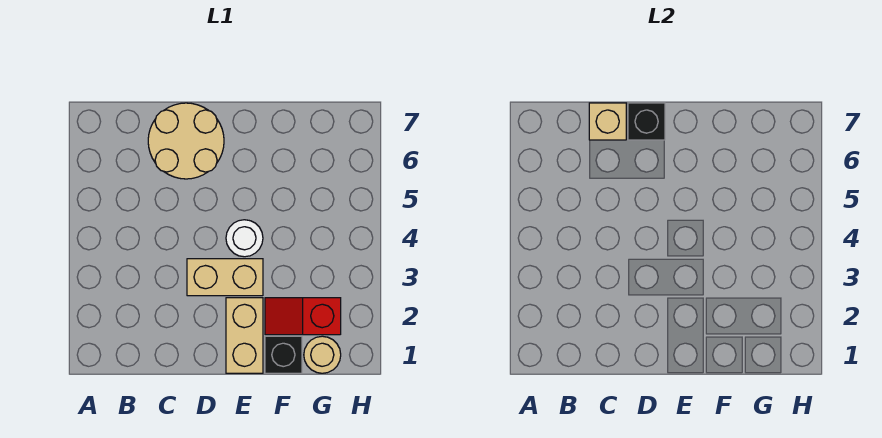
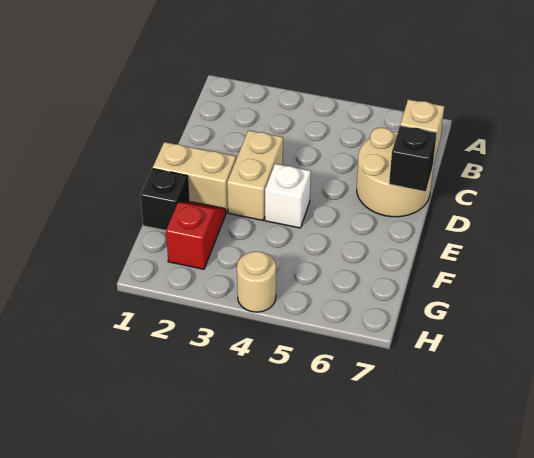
white round brick E4 level 1 -> white brick E4 level 1
tan round brick G1 level 1 -> tan round brick H4 level 1

